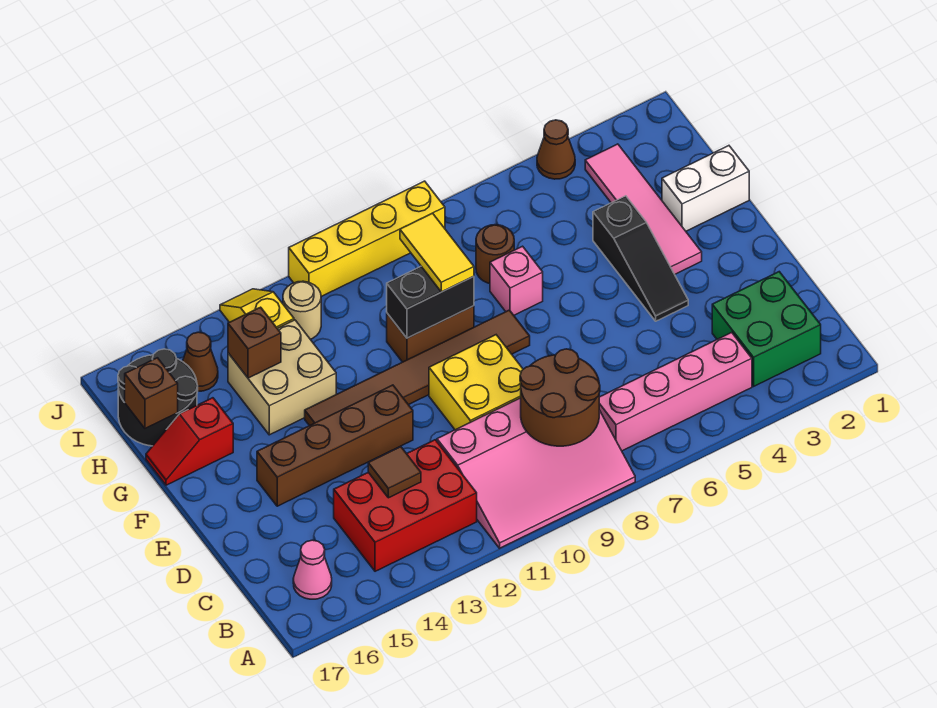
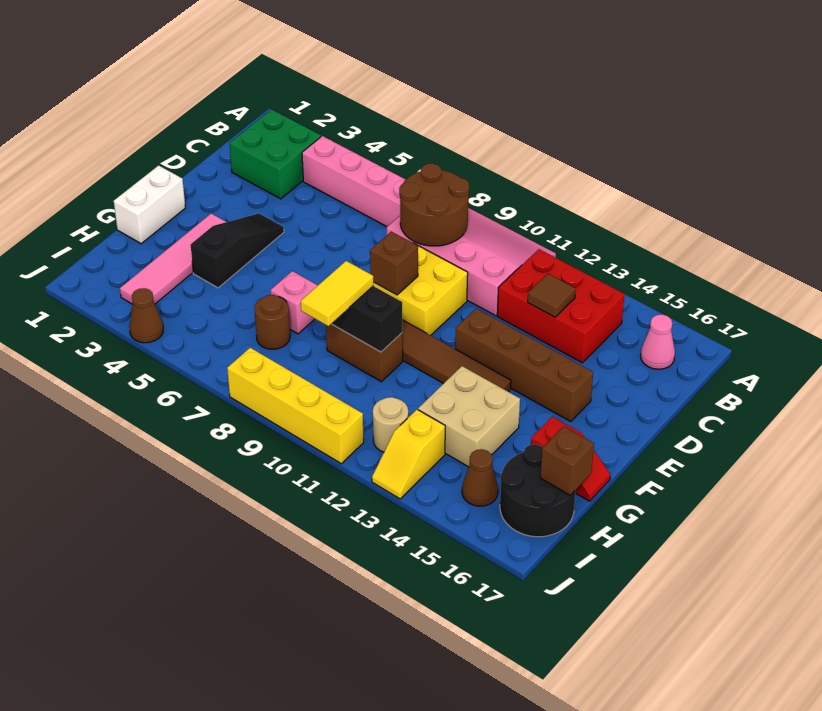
white brick G1:G2 level 1 -> white brick F1:G1 level 1
brown brick H14 level 2 -> brown brick E9 level 2

